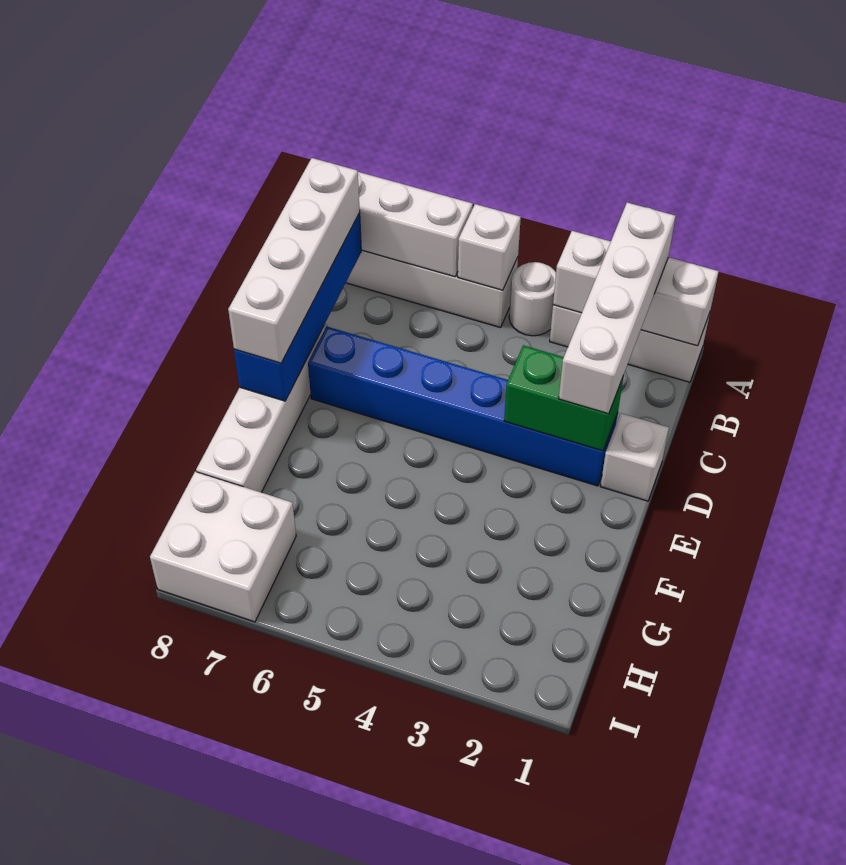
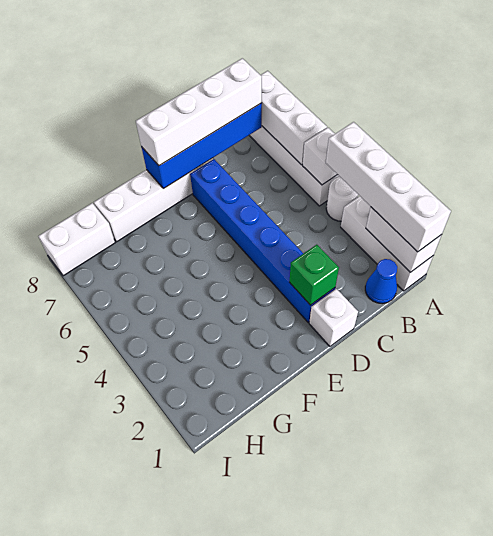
white brick A1:A3 level 2 -> white brick A1:A2 level 2
white brick A2:D2 level 3 -> white brick A1:A4 level 3
none -> blue cone B1 level 1
green brick D2:D3 level 2 -> green brick D2 level 2
white brick H7:I8 level 1 -> white brick H8:I8 level 1

